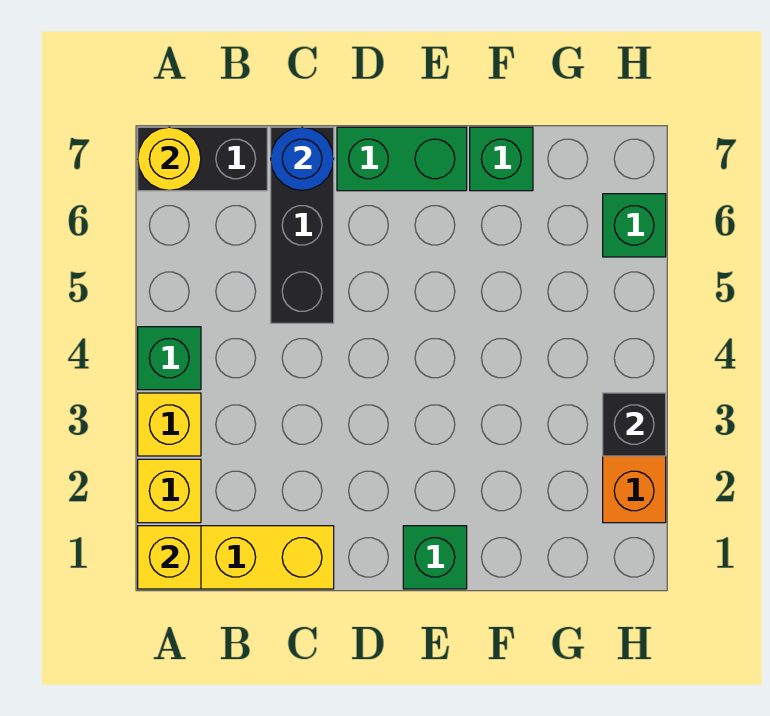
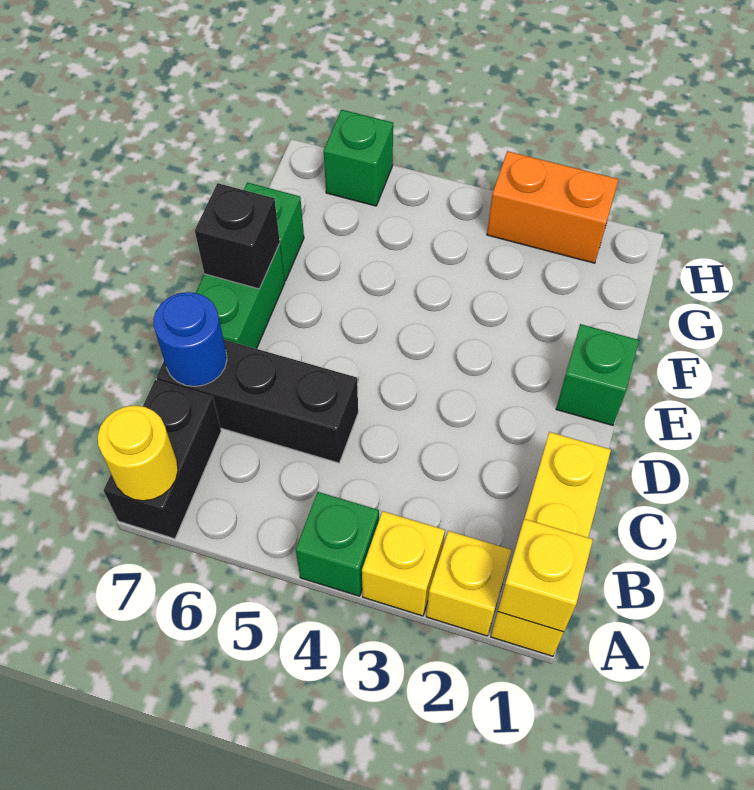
black brick H3 level 2 -> black brick E7 level 2

